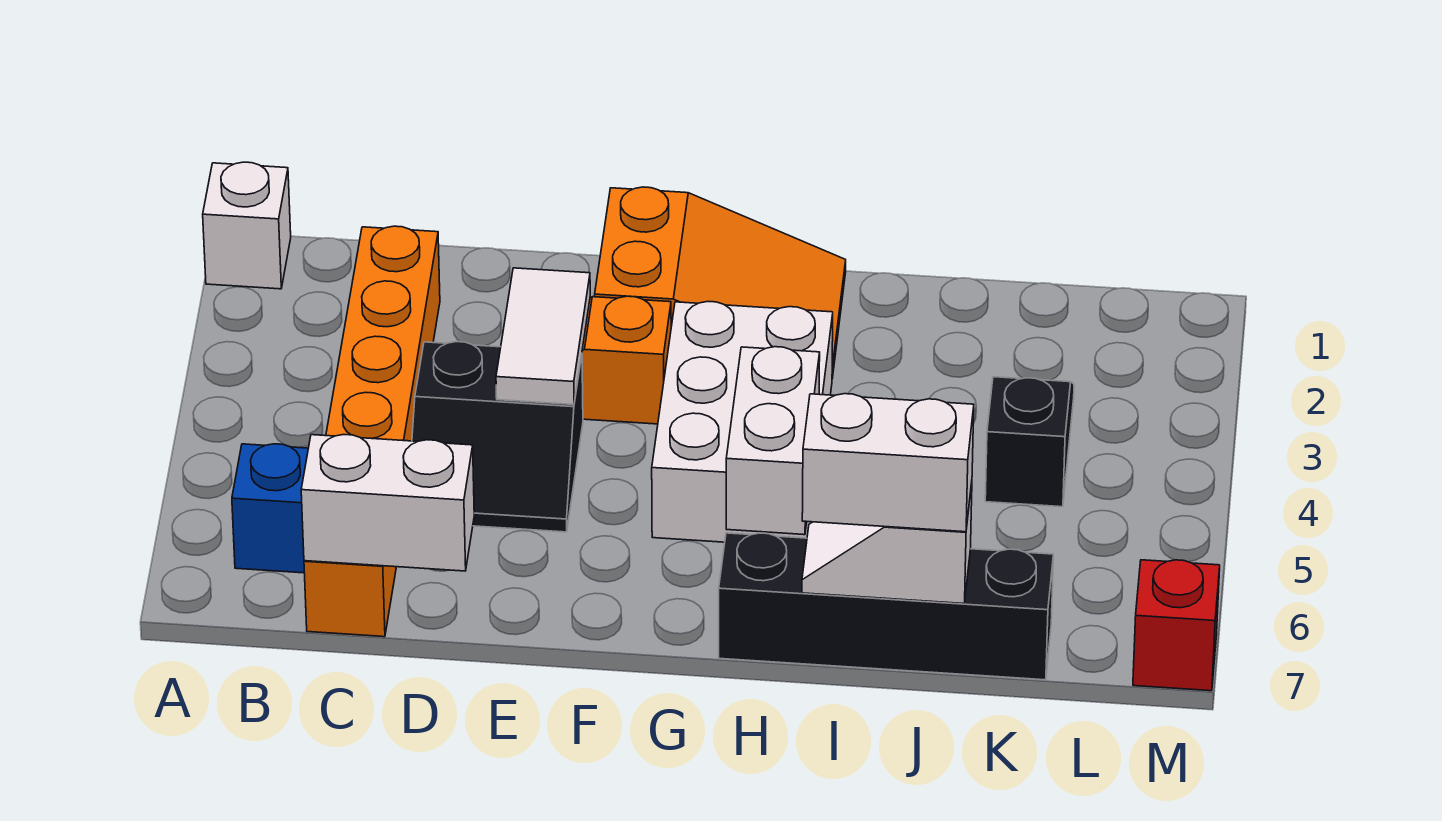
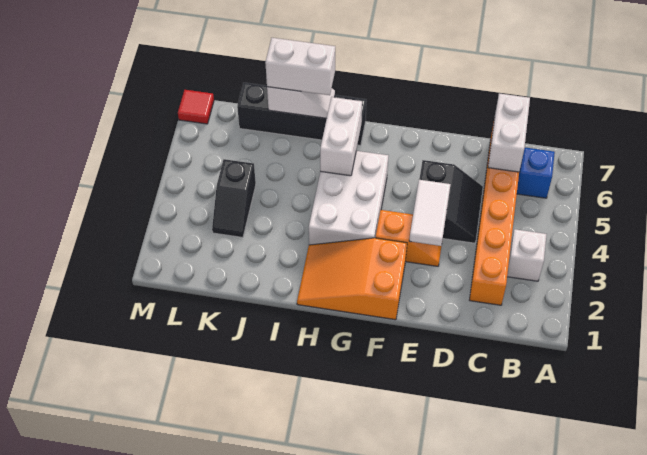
white brick A1 level 1 -> white brick B3 level 1
white brick C7:D7 level 2 -> white brick C6:C7 level 2
black slope D4:E5 level 1 top 4 -> black slope D4:E5 level 1 top E
red brick M7 level 1 -> red tile M7 level 1

